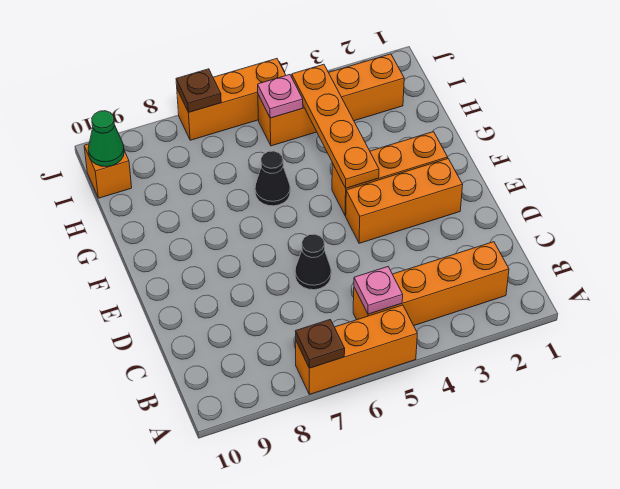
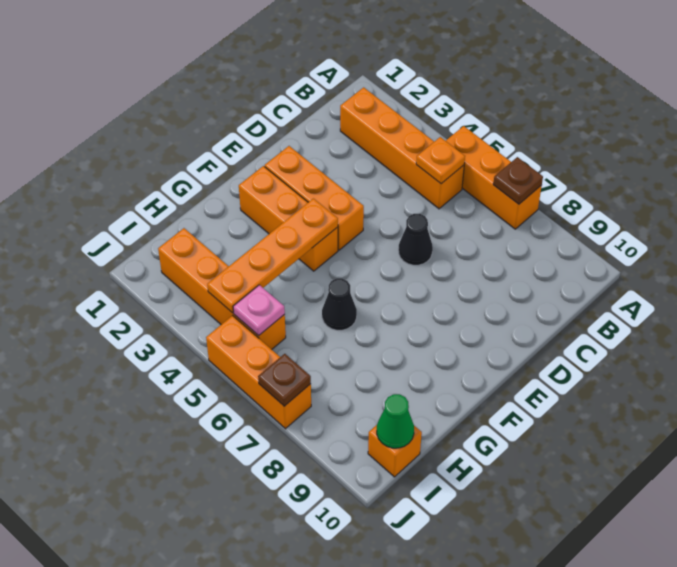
pink plate B5 level 2 -> orange plate B5 level 2

